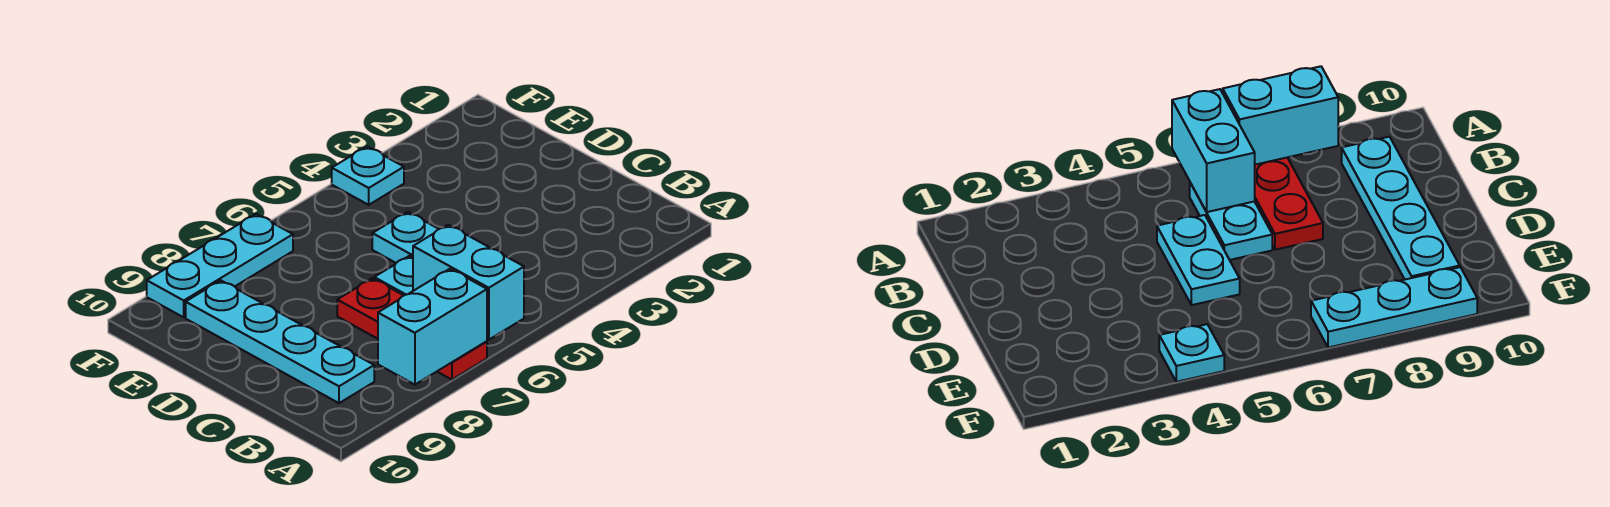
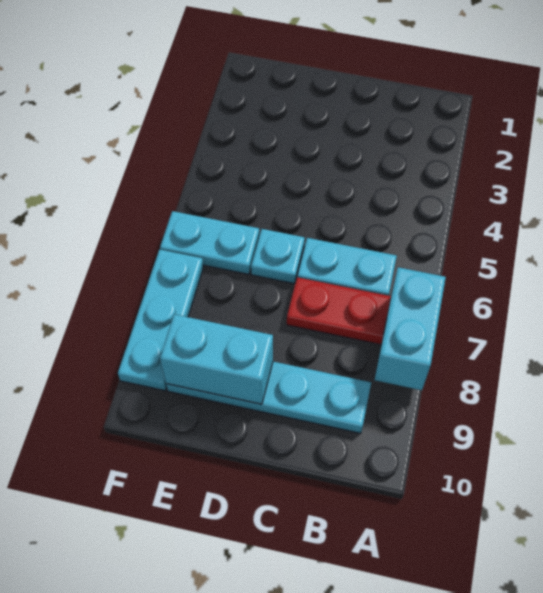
cyan brick A6:B6 level 2 -> cyan brick D9:E9 level 2
cyan plate C5:D5 level 1 -> cyan plate E6:F6 level 1
cyan plate F4 level 1 -> cyan plate D6 level 1

